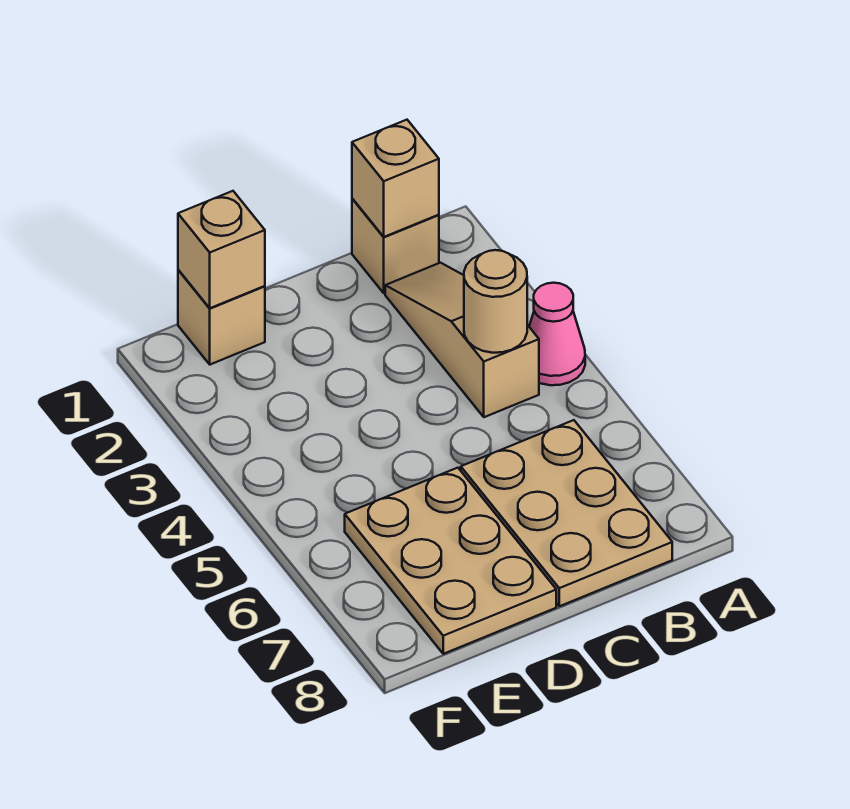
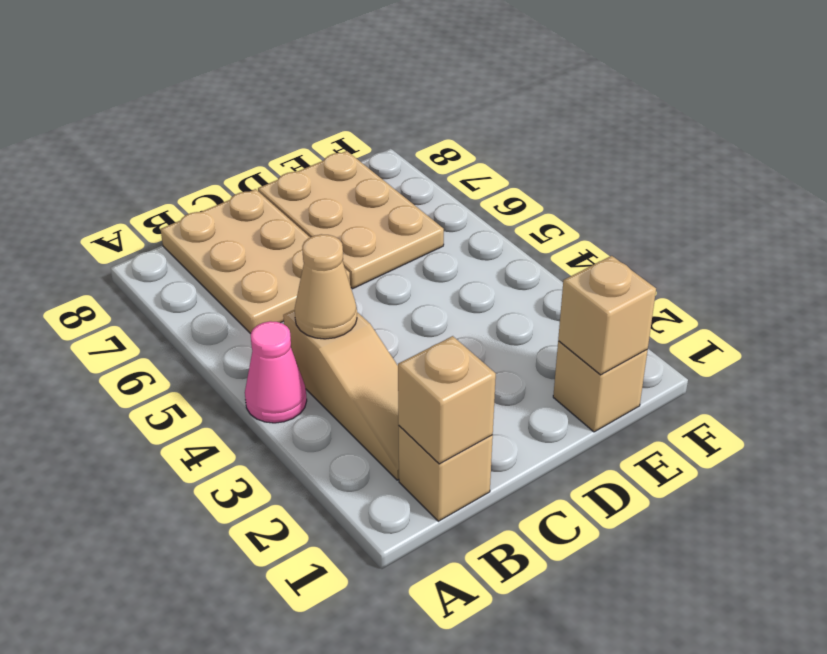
tan round brick B4 level 2 -> tan cone B4 level 2

